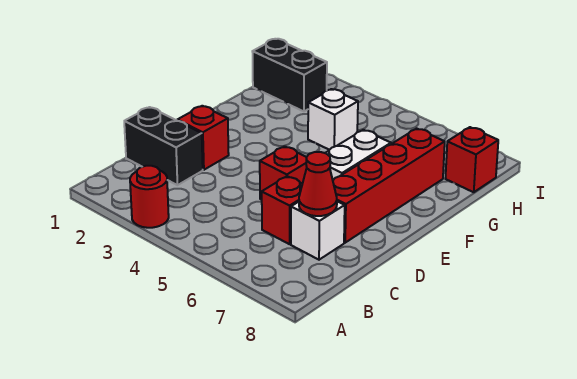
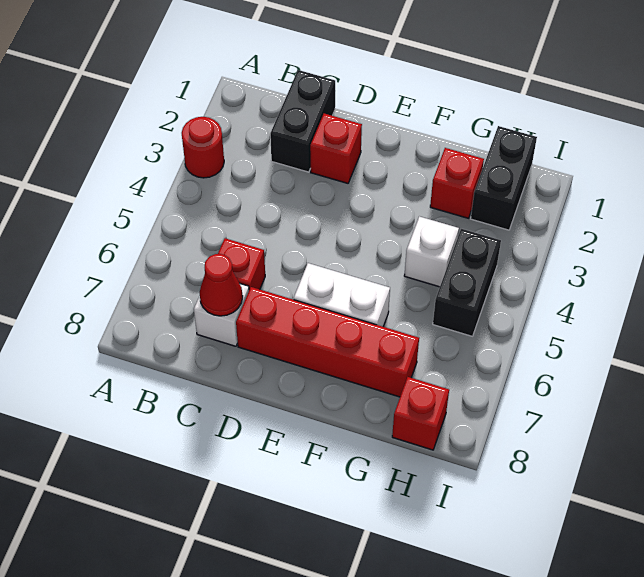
red brick D5 level 1 -> red brick G2 level 1
none -> black brick H4:H5 level 1

